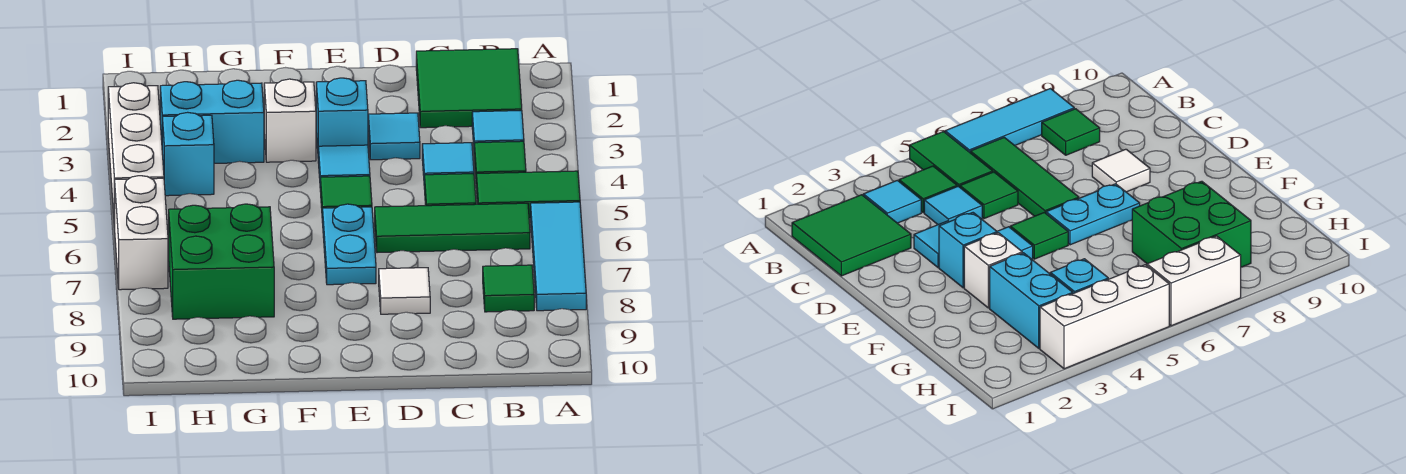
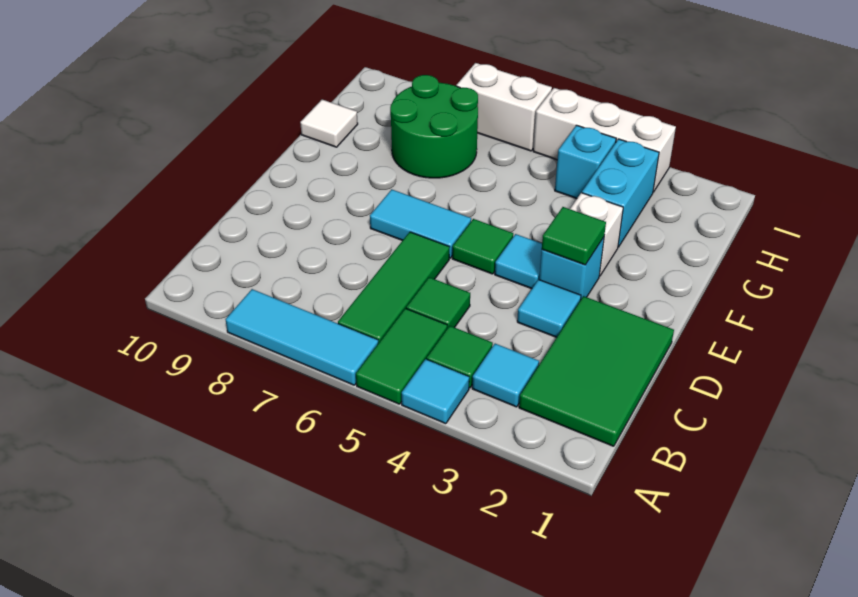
green tile B1:C2 level 1 -> green tile B1:D2 level 1
green tile B8 level 1 -> green tile E3 level 2
cyan tile C4 level 1 -> cyan tile A4 level 1
white tile D8 level 1 -> white tile G10 level 1
cyan plate E6:E7 level 1 -> cyan tile E6:E7 level 1
green brick G7:H8 level 1 -> green round brick G7:H8 level 1

